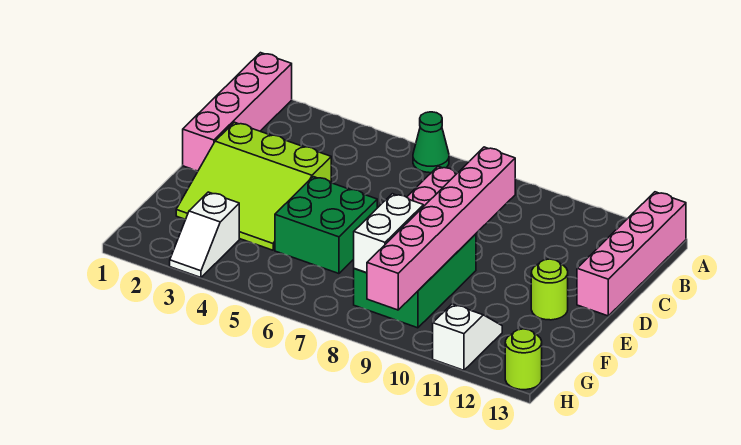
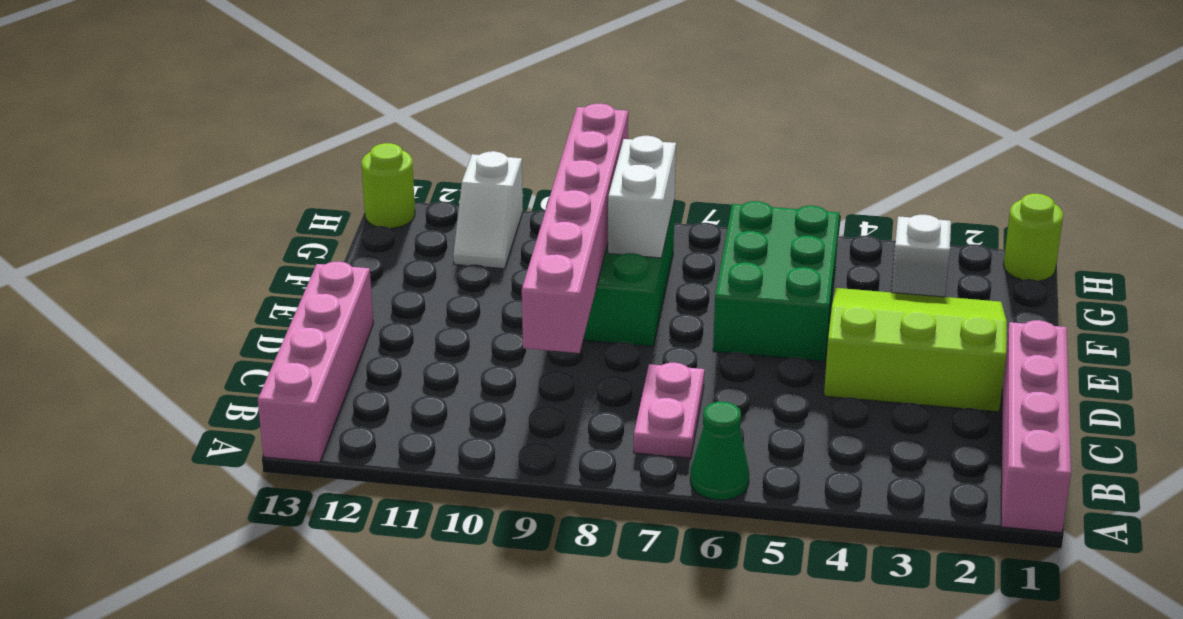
green brick E5:F6 level 1 -> green brick E5:G6 level 1
lime round brick E12 level 1 -> lime round brick H1 level 1

